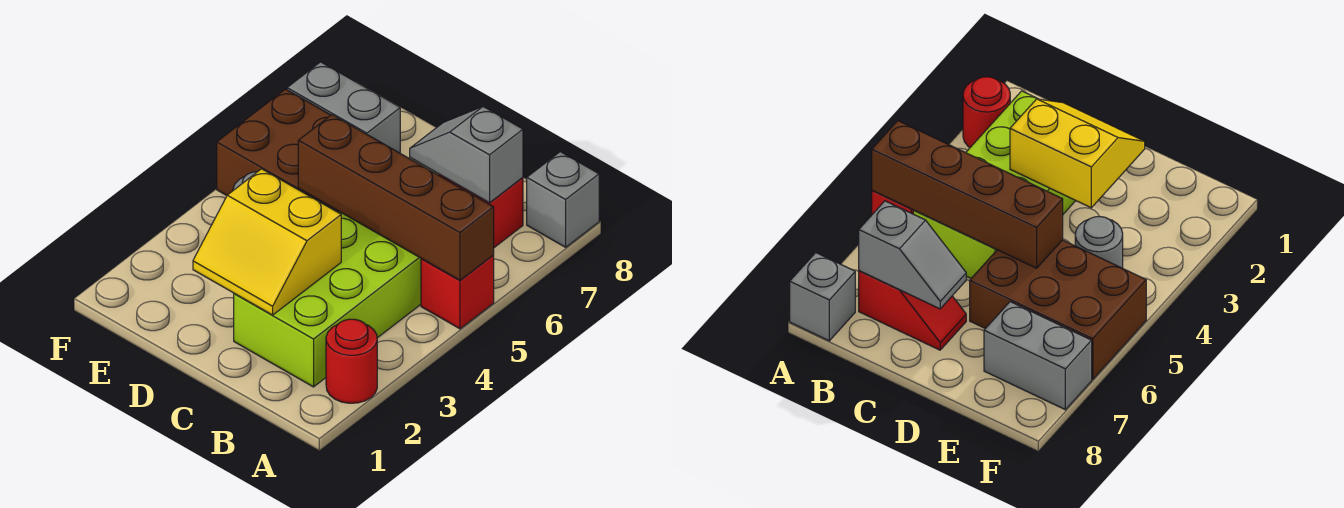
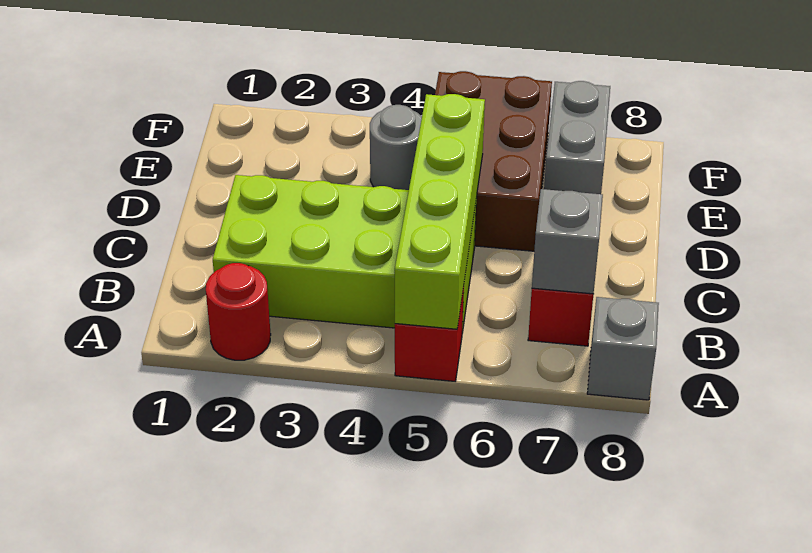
brown brick A5:D5 level 2 -> lime brick A5:D5 level 2
yellow slope C2:D3 level 2 top 3 -> none

